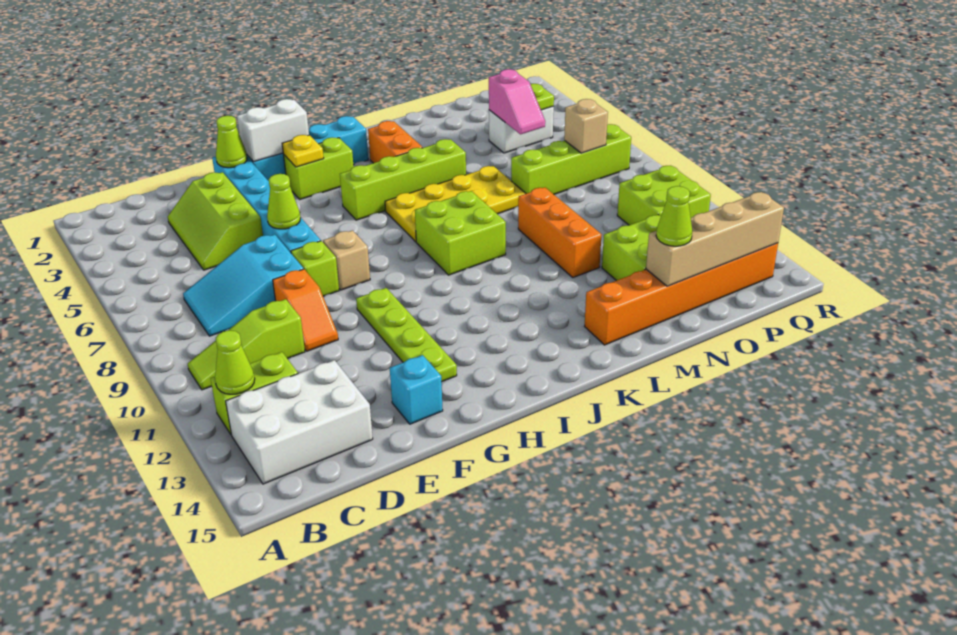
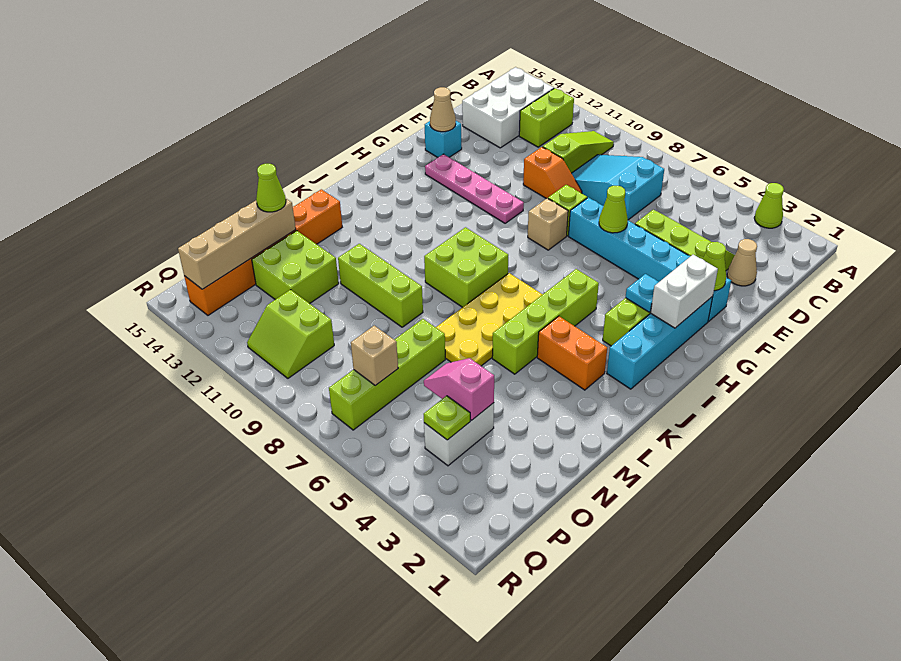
lime cone B12 level 2 -> lime cone A3 level 1
cyan slope C7:E8 level 1 top E -> cyan slope C7:D9 level 1 top 7
none -> tan cone D2 level 1
orange slope E9:E10 level 1 top 9 -> orange slope E9:E10 level 1 top 10
none -> tan cone F14 level 2
lime plate G10:G13 level 1 -> pink plate G10:G13 level 1
yellow plate H3 level 2 -> cyan plate H3 level 2
orange brick M9:M11 level 1 -> lime brick M9:M11 level 1
lime brick P10:Q11 level 1 -> lime slope P10:Q11 level 1 top P

